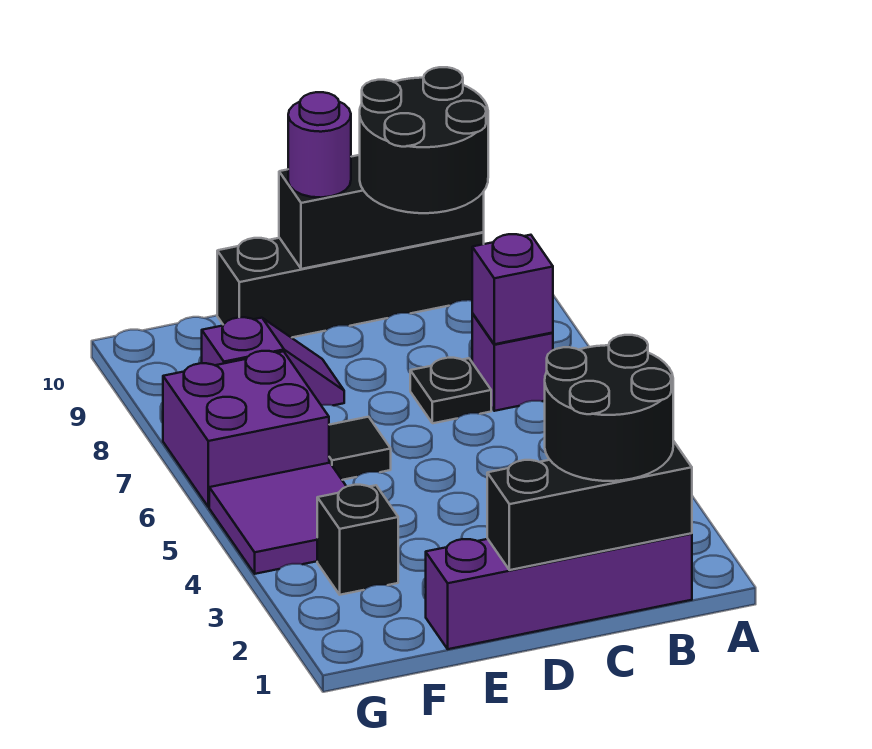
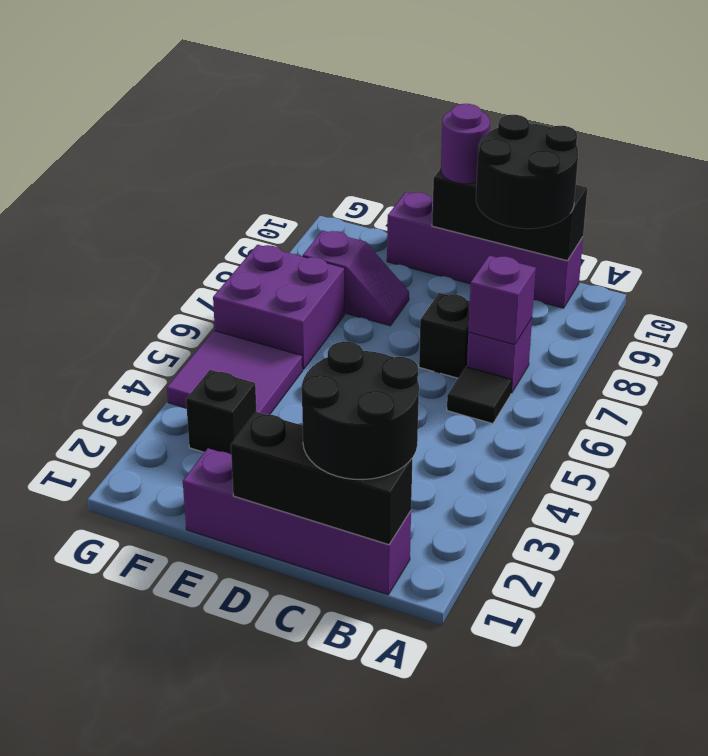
black brick B10:E10 level 1 -> purple brick B10:E10 level 1
black plate C7 level 1 -> black brick C7 level 1
black tile E6 level 1 -> black tile B6 level 1

